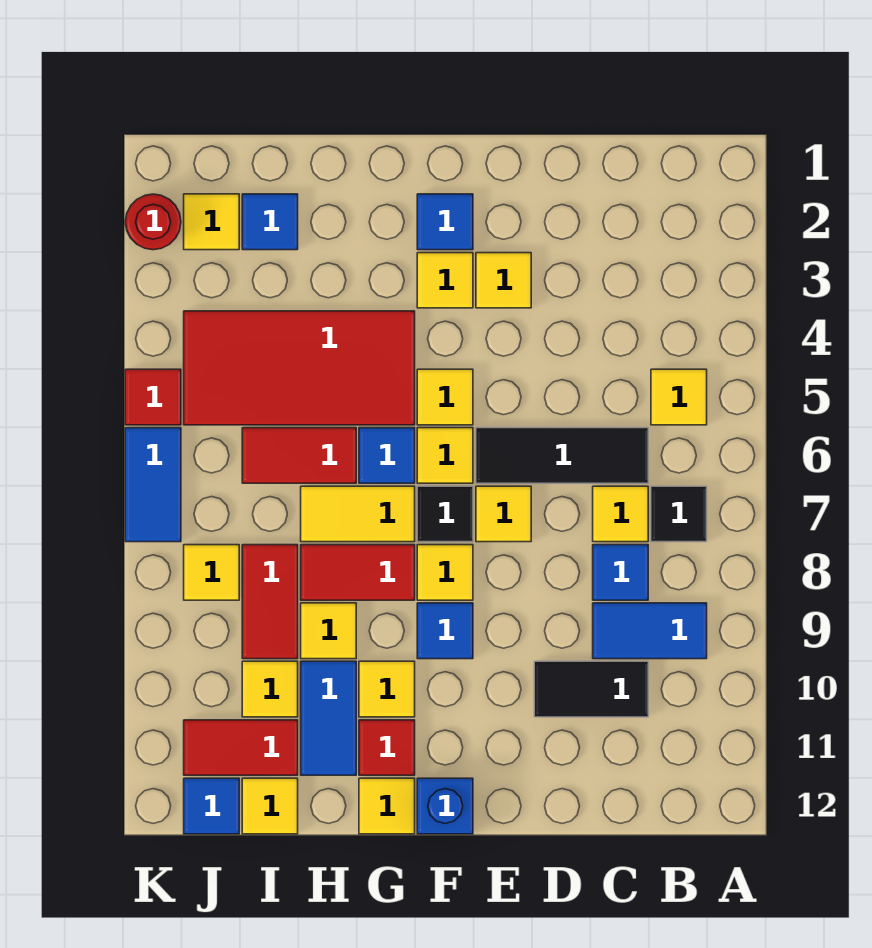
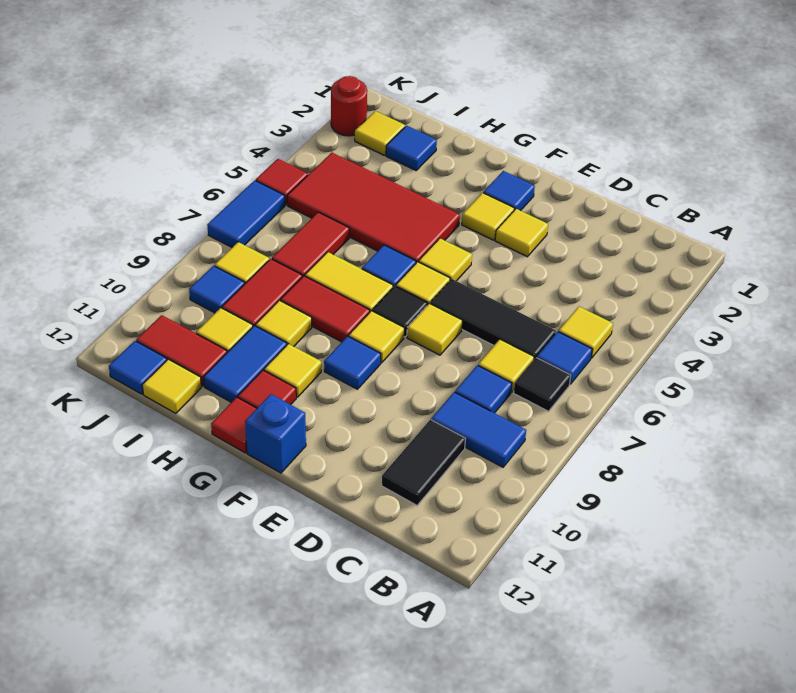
none -> blue tile B6 level 1
black tile C10:D10 level 1 -> black tile C10:C11 level 1
yellow tile G12 level 1 -> red tile G12 level 1
red tile H6:I6 level 1 -> red tile I6:I7 level 1
none -> blue tile J9 level 1

